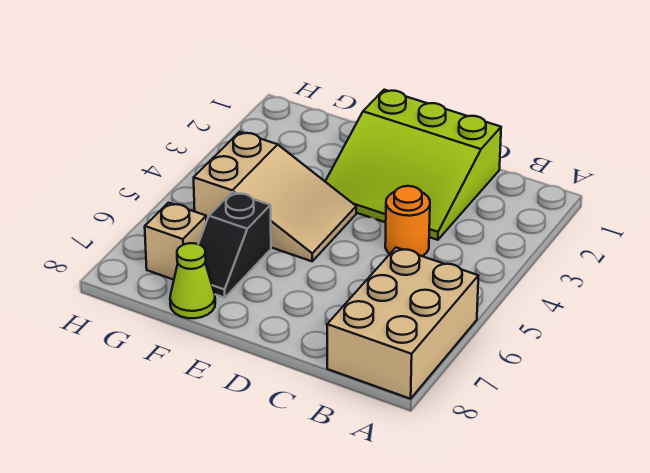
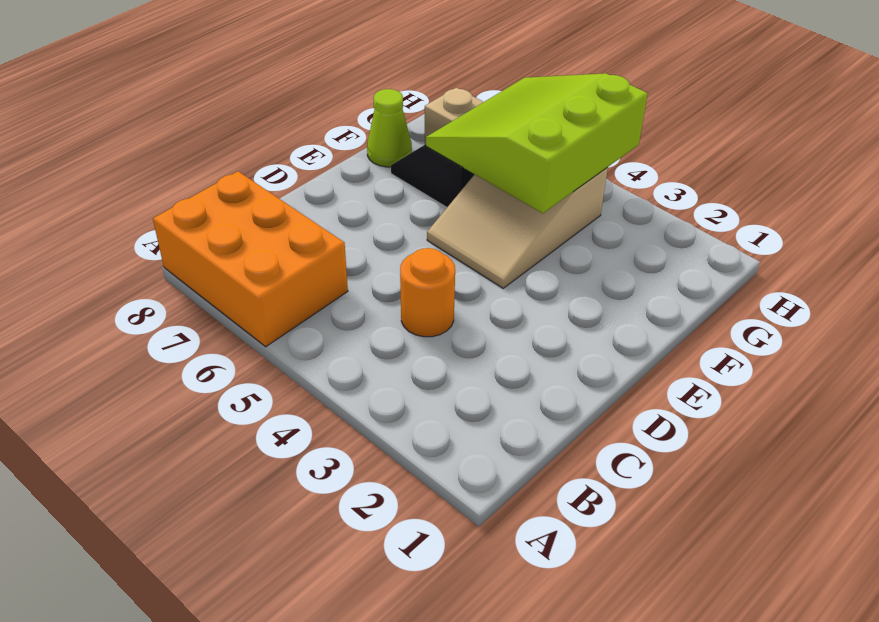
tan brick A6:B8 level 1 -> orange brick A6:B8 level 1
lime slope C1:E3 level 1 top 1 -> lime slope F4:H6 level 2 top 4

